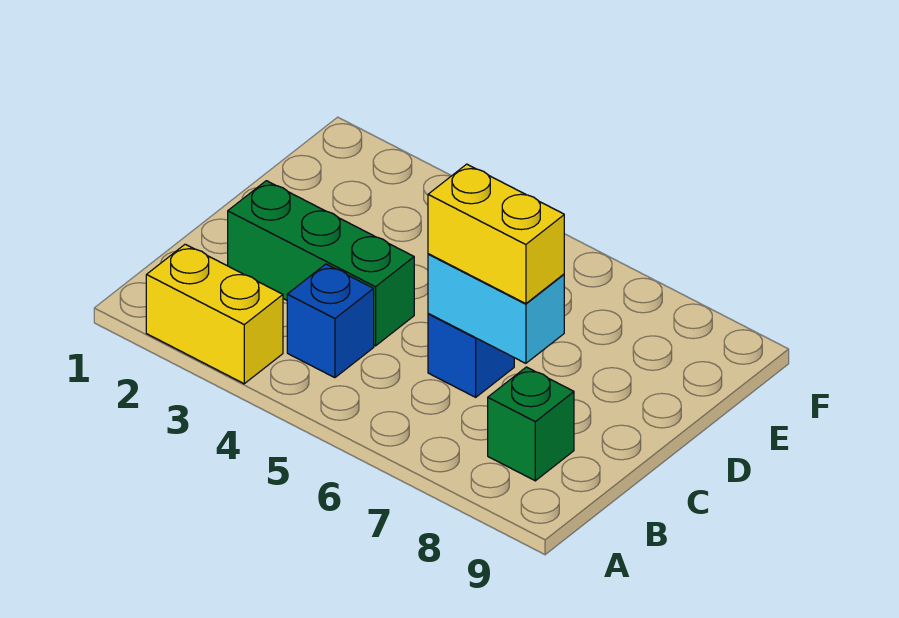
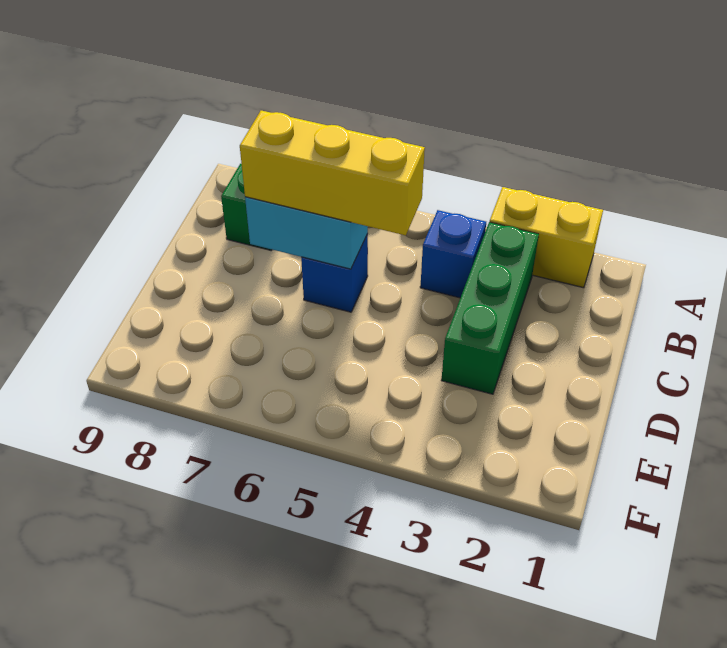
green brick C2:C4 level 1 -> green brick B3:D3 level 1
yellow brick C6:C7 level 3 -> yellow brick C5:C7 level 3

